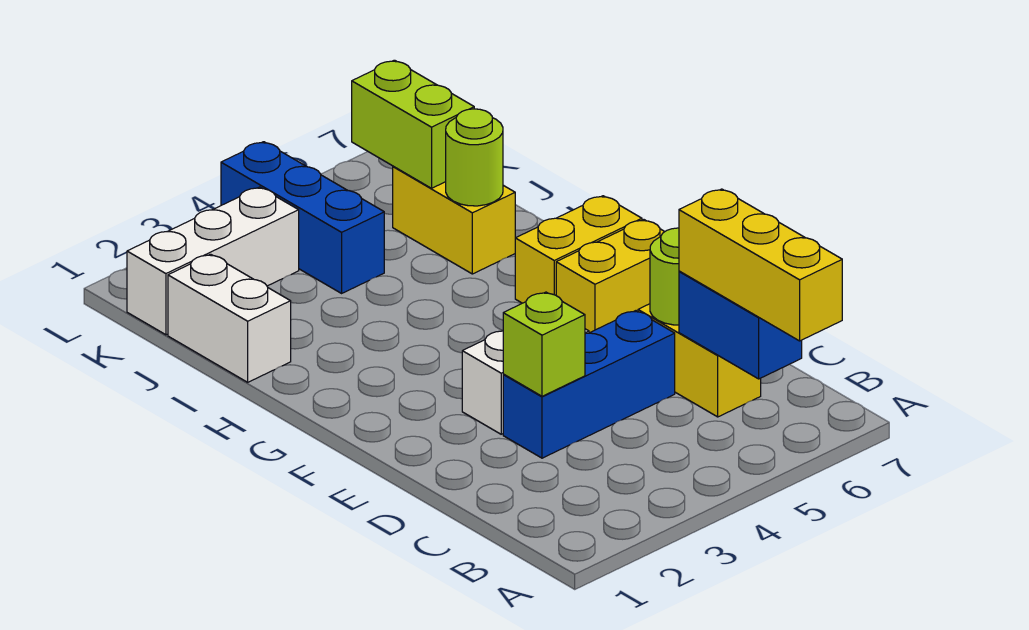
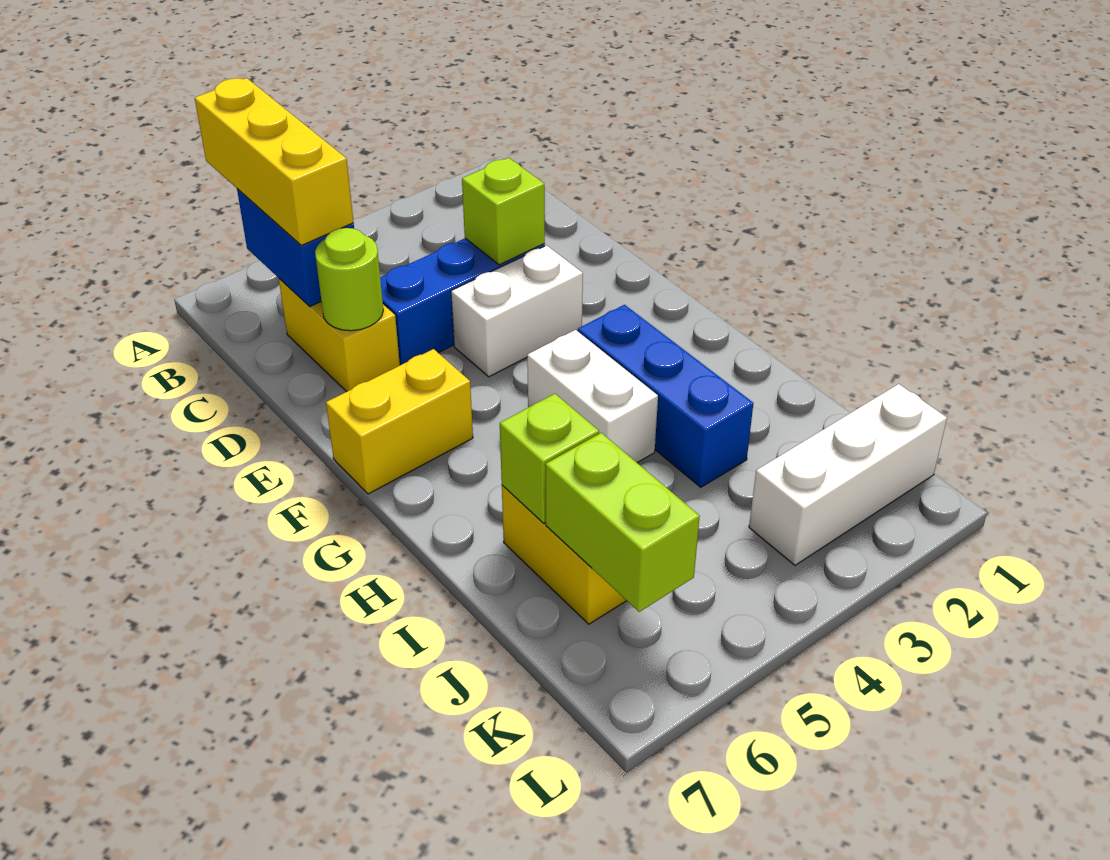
yellow brick G6:G7 level 1 -> none
white brick I1:J1 level 1 -> white brick G4:H4 level 1
lime round brick I6 level 2 -> lime brick I6 level 2
blue brick J4:L4 level 1 -> blue brick G3:I3 level 1

